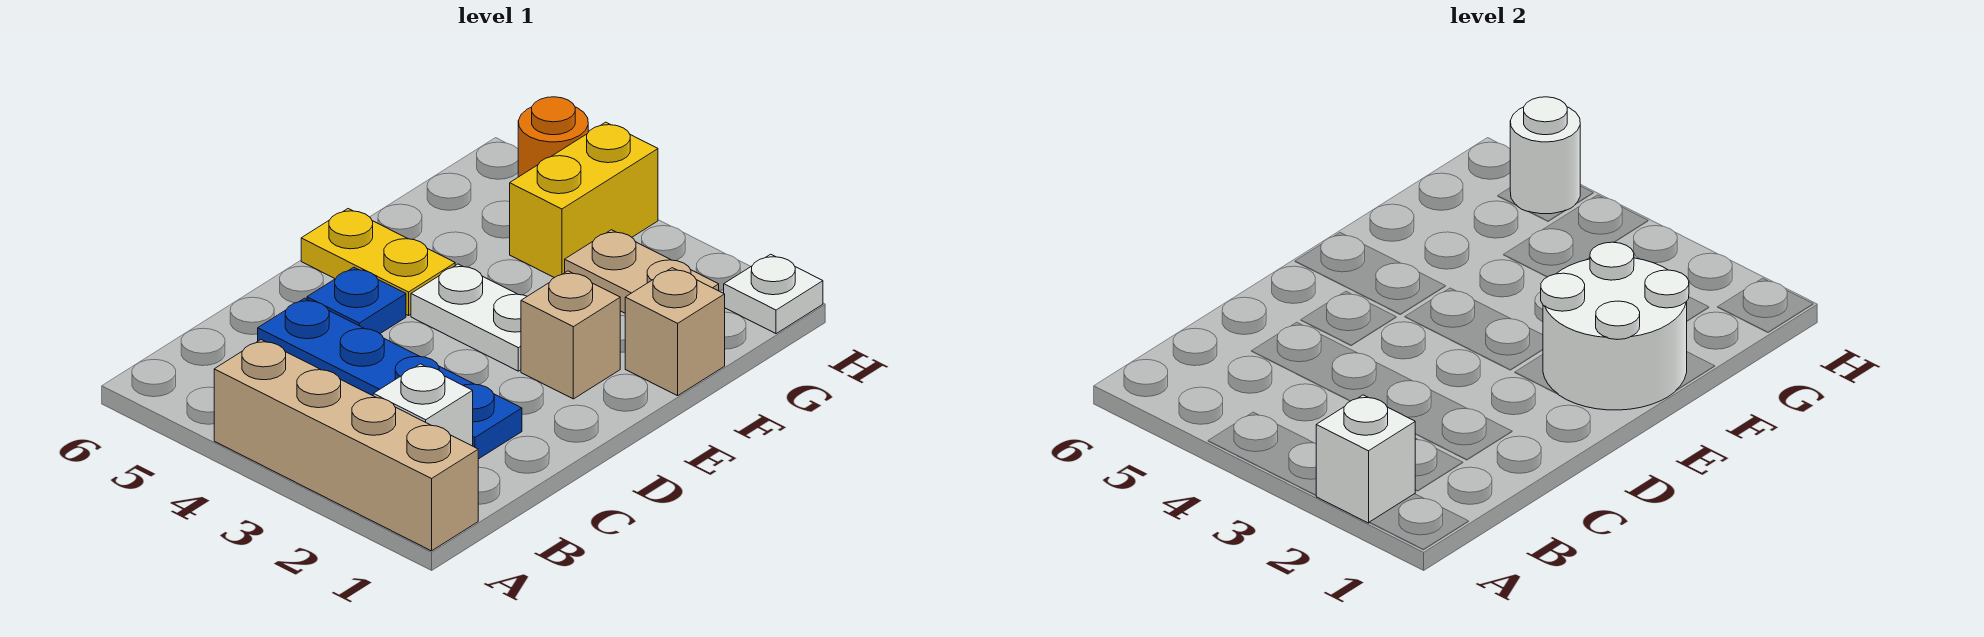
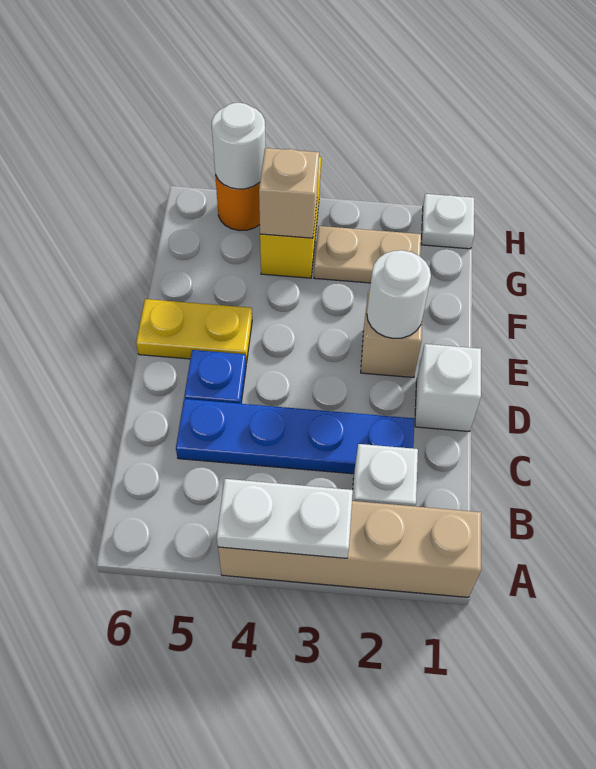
white brick A2 level 2 -> white brick D1 level 1
white round brick E1:F2 level 2 -> white round brick E2 level 2
white plate E3:E4 level 1 -> white plate A3:A4 level 2
tan brick F1 level 1 -> tan brick G4 level 2

